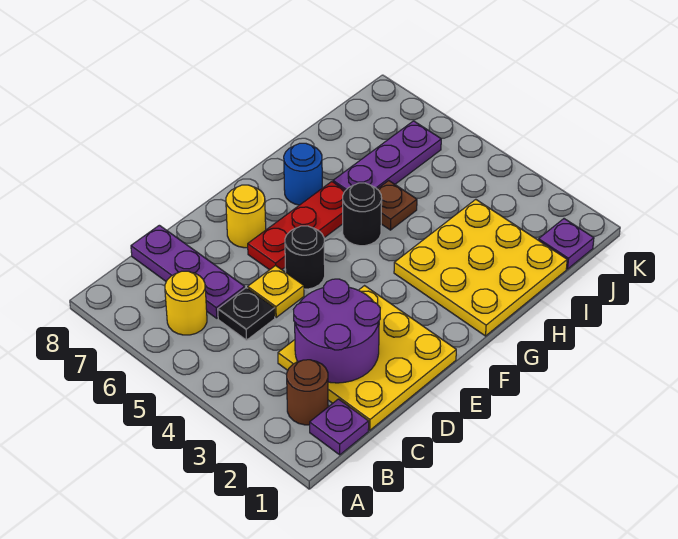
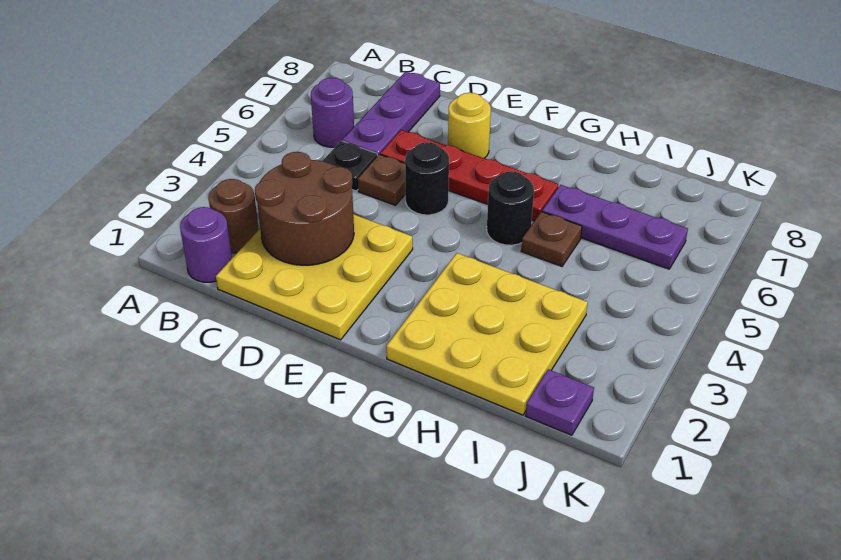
purple plate B1 level 1 -> purple round brick B1 level 1
yellow round brick B6 level 1 -> purple round brick B6 level 1
purple round brick C2:D3 level 2 -> brown round brick C2:D3 level 2
yellow plate D5 level 1 -> brown plate D5 level 1
red plate E6:G6 level 1 -> red plate D6:G6 level 1
blue round brick G7 level 1 -> none

